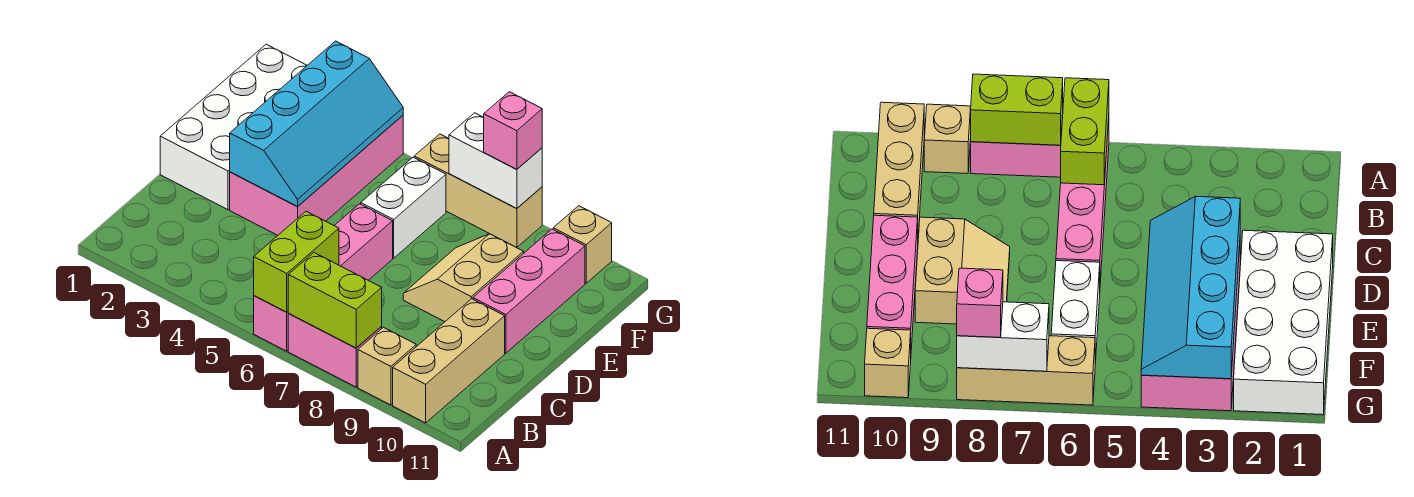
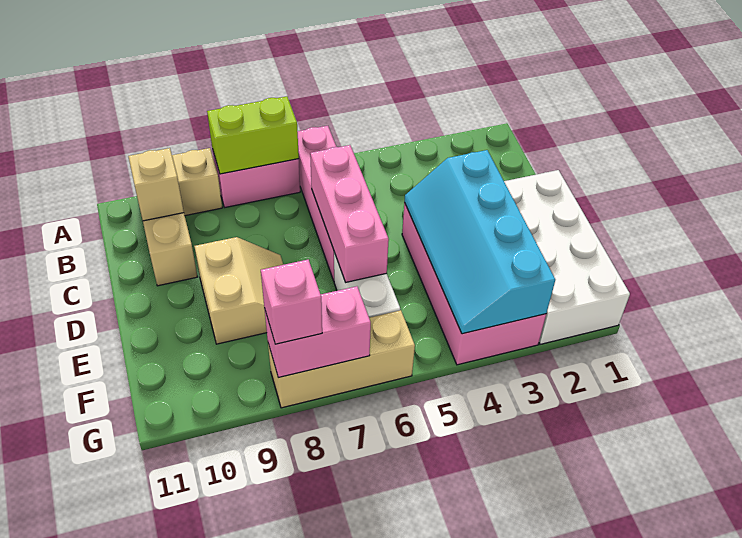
lime brick A6:B6 level 2 -> none
pink brick D10:F10 level 1 -> pink brick C6:E6 level 2
white brick G7:G8 level 2 -> pink brick G7:G8 level 2
tan brick G10 level 1 -> tan brick B10 level 2

